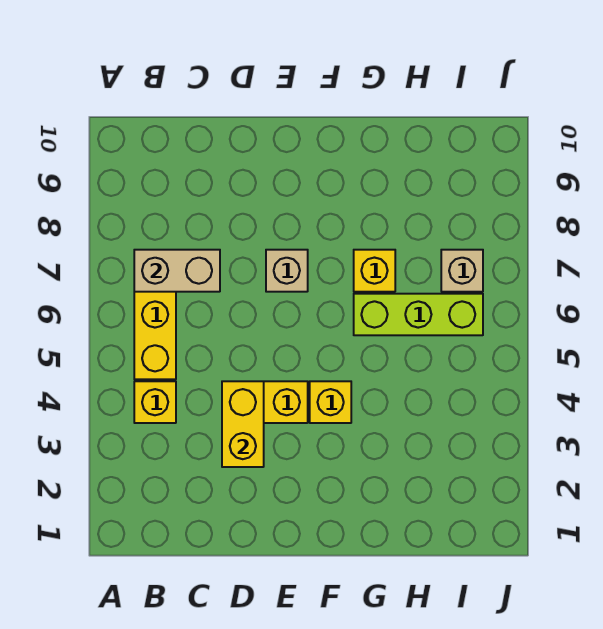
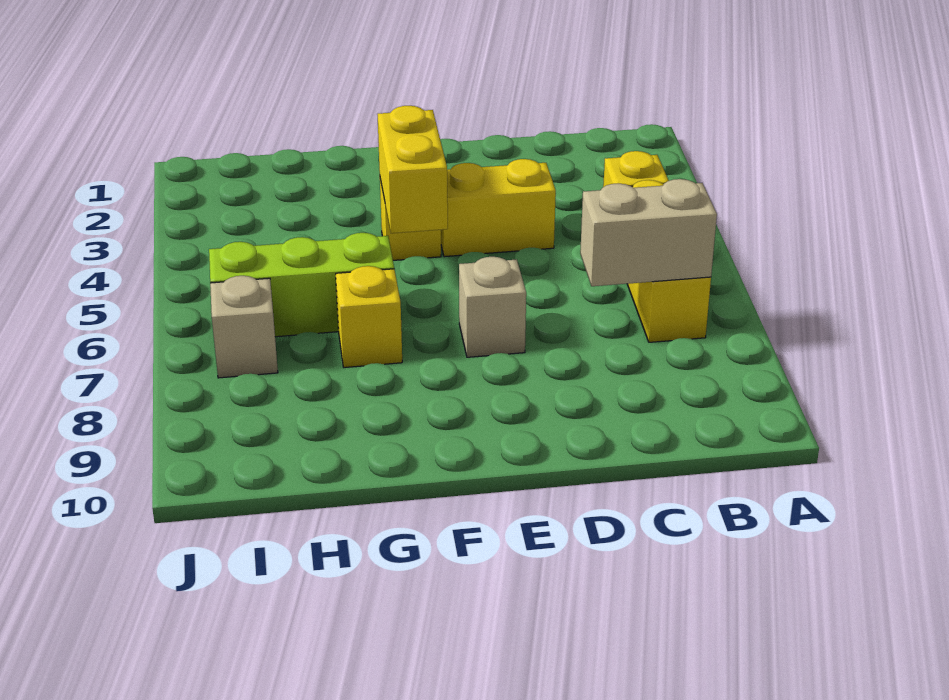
yellow brick D3:D4 level 2 -> yellow brick F4:F5 level 2

